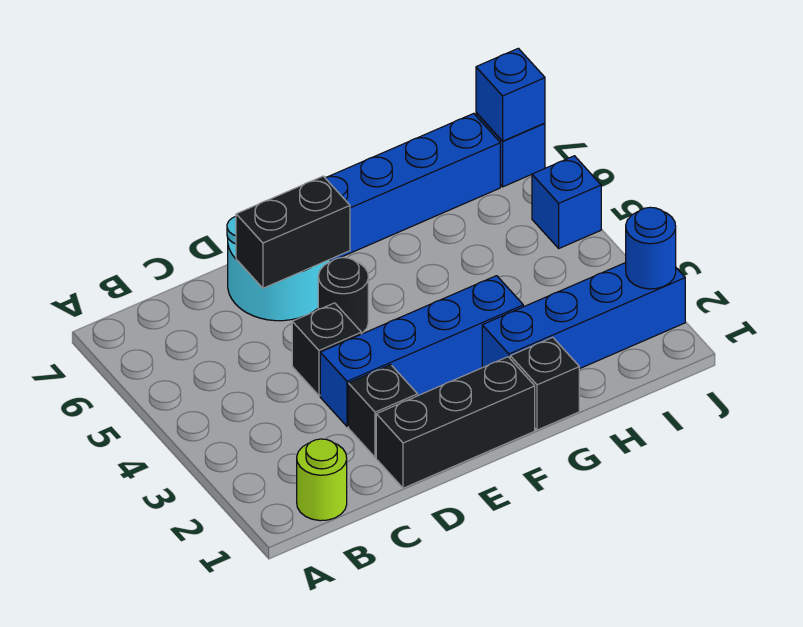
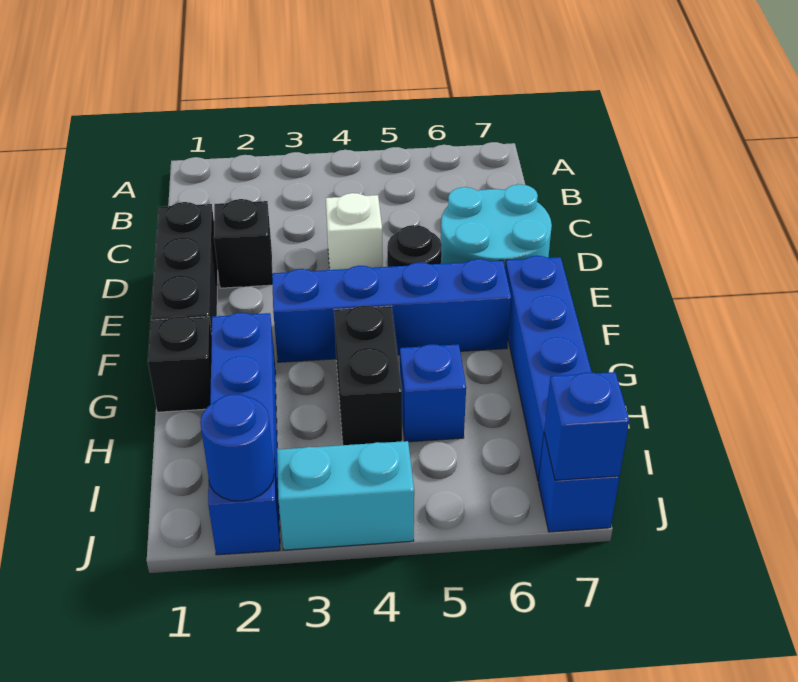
lime round brick B1 level 1 -> none
blue brick D3:G3 level 1 -> blue brick F3:F6 level 1
black brick D4 level 1 -> white brick D4 level 1
black brick D6:E6 level 2 -> black brick G4:H4 level 1
none -> cyan brick J3:J4 level 1
blue brick J5 level 1 -> blue brick H5 level 1

